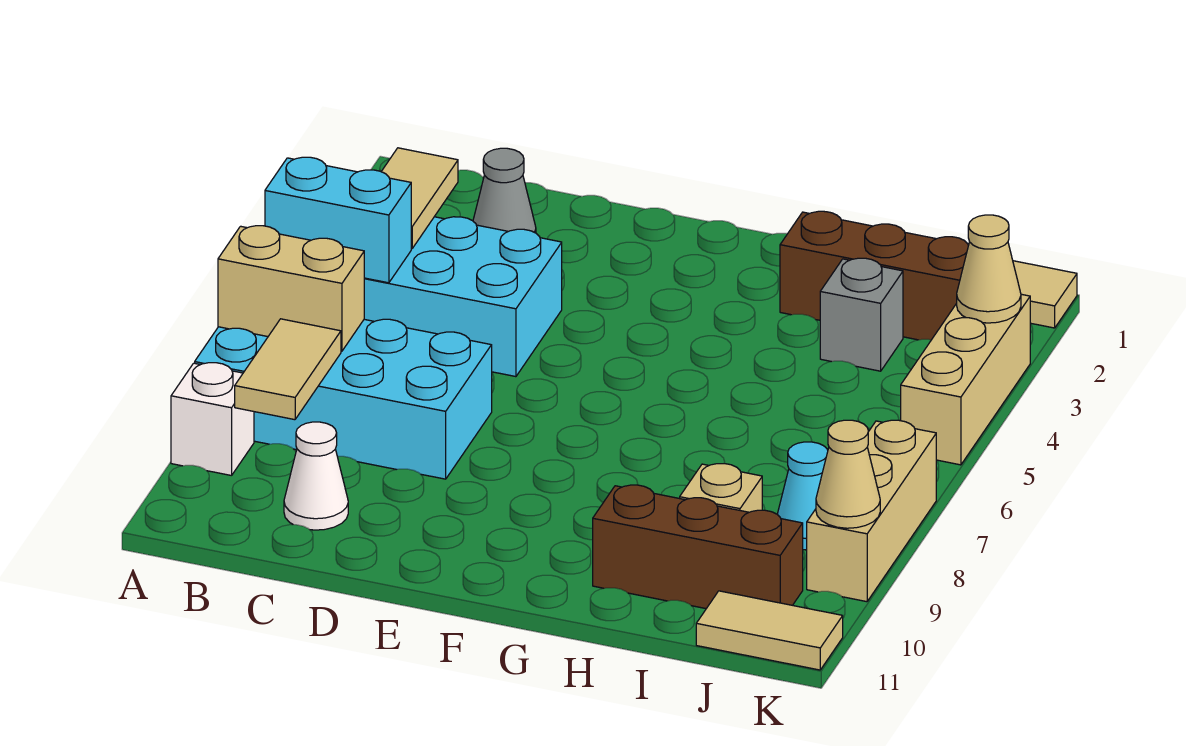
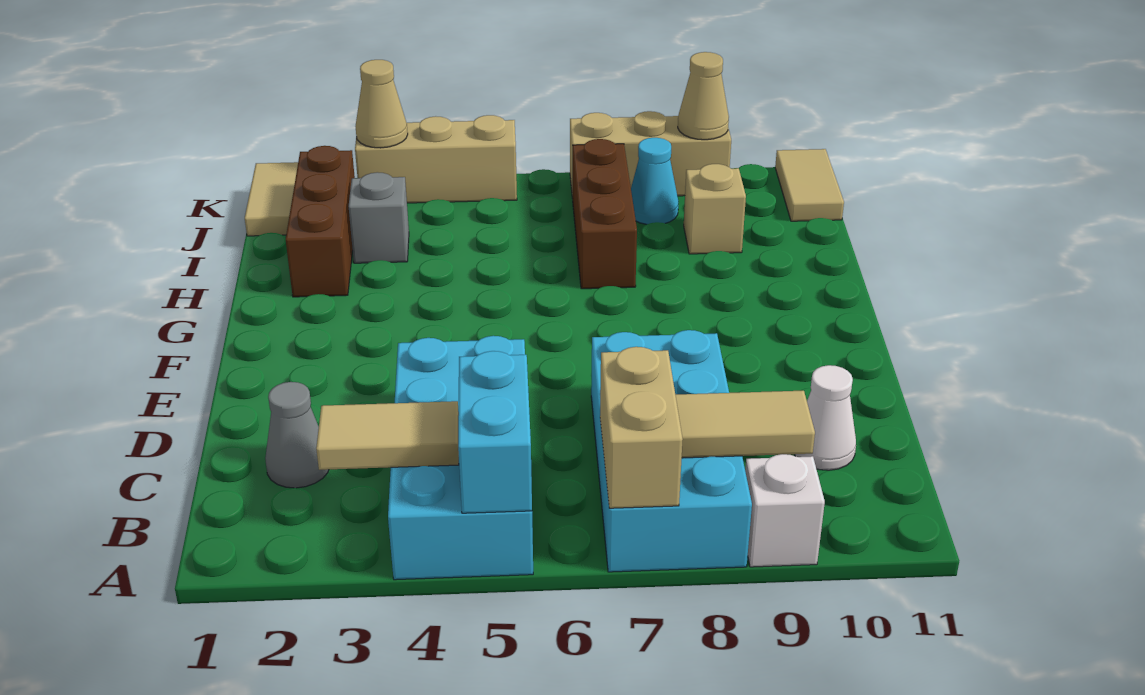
brown brick H10:J10 level 1 -> brown brick H7:J7 level 1

